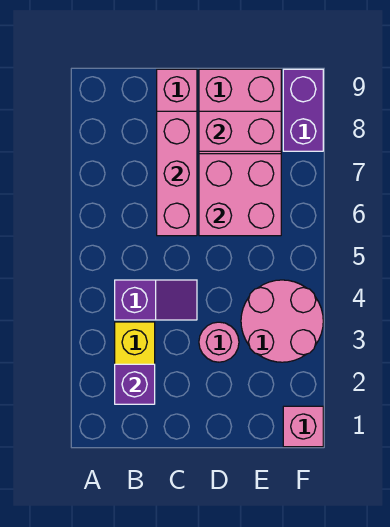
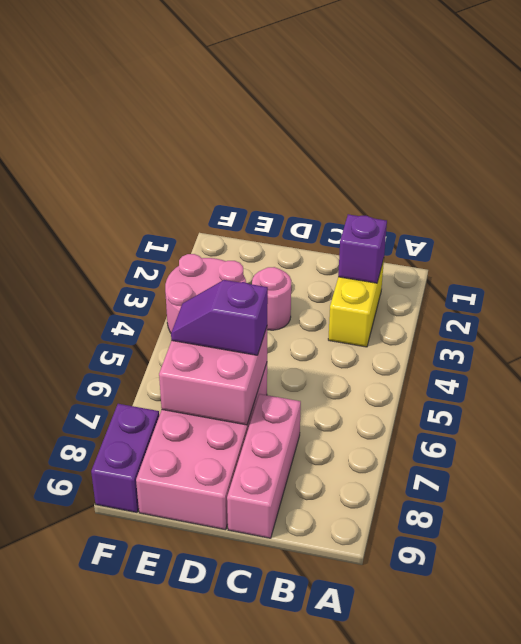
purple slope B4:C4 level 1 top B -> purple slope D6:E6 level 3 top D
pink brick C6:C8 level 2 -> none
pink brick D8:E8 level 2 -> none
pink brick F1 level 1 -> none

